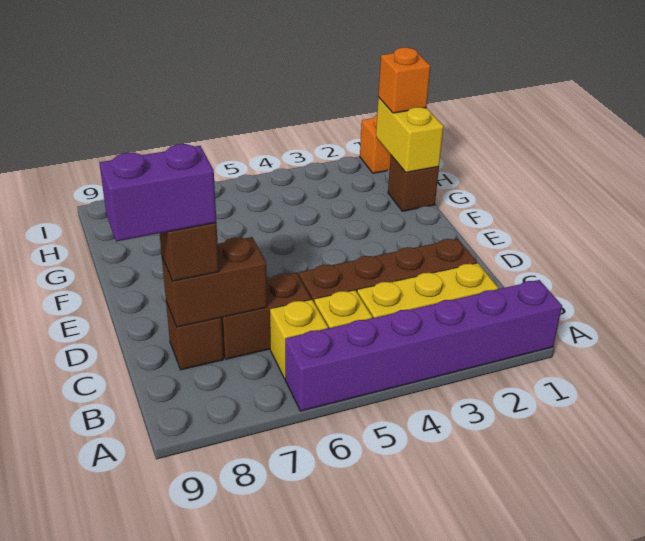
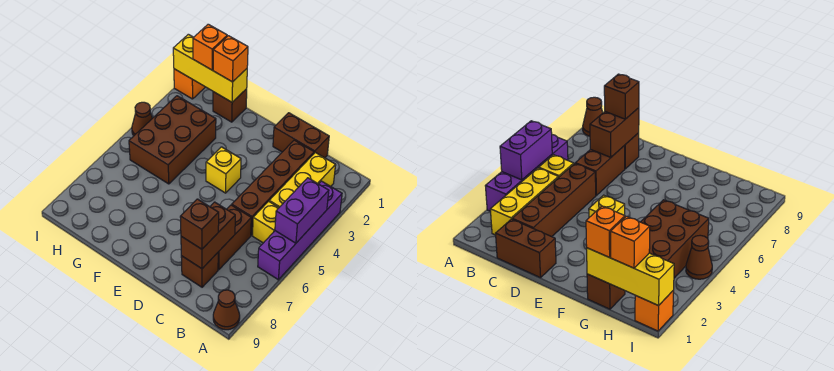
purple brick A1:A6 level 1 -> purple brick A3:A6 level 1
none -> brown cone A9 level 1
yellow brick B6 level 1 -> yellow brick E4 level 1
none -> brown brick C1:D1 level 1
purple brick C8:C9 level 4 -> purple brick A4:A5 level 2
yellow brick G1:H1 level 2 -> yellow brick G1:I1 level 2
none -> orange brick G1 level 3
none -> brown brick G3:H5 level 1
none -> brown cone I4 level 1

